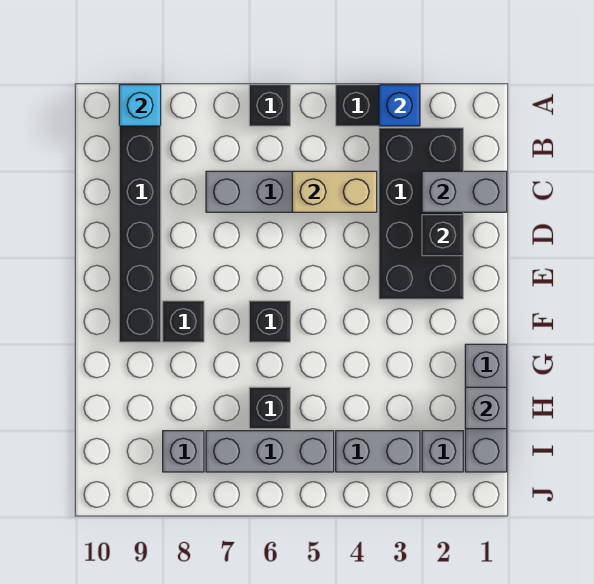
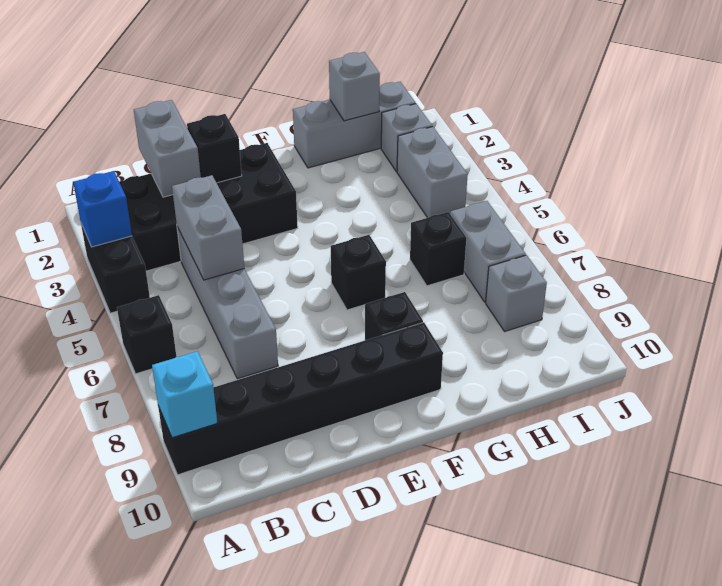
tan brick C4:C5 level 2 -> grey brick C4:C5 level 2
grey brick I5:I7 level 1 -> grey brick I6:I7 level 1

